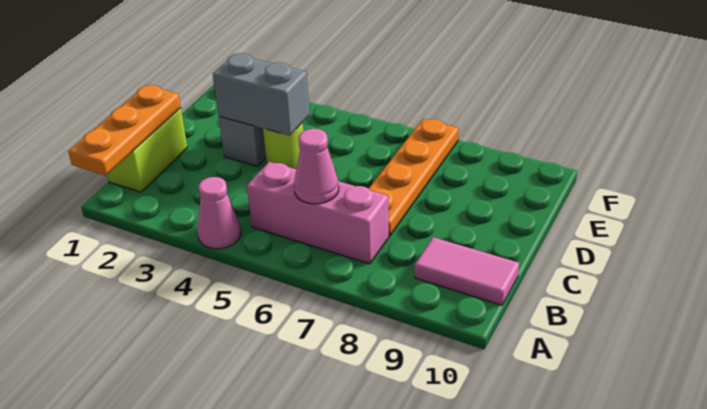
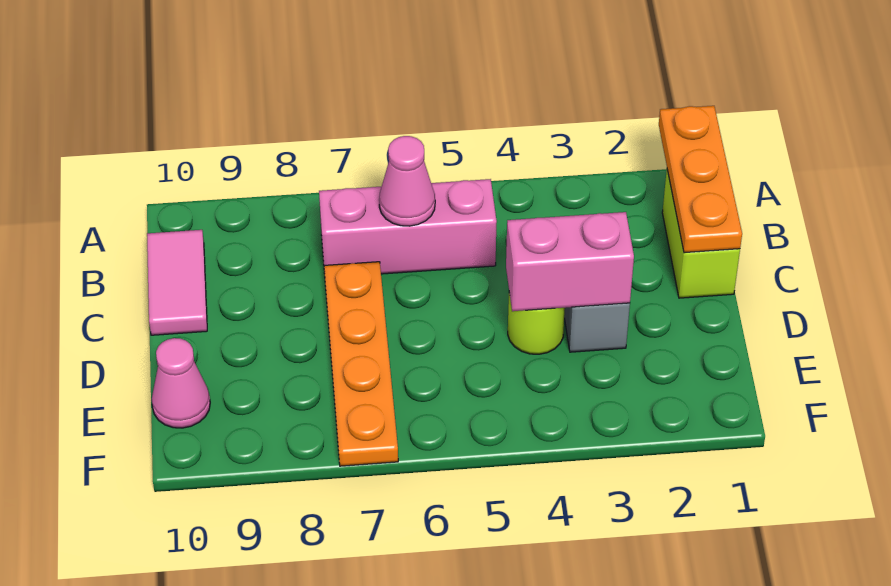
pink cone A4 level 1 -> pink cone E10 level 1
pink tile B9:B10 level 1 -> pink tile B10:C10 level 1
grey brick D3:D4 level 2 -> pink brick D3:D4 level 2

